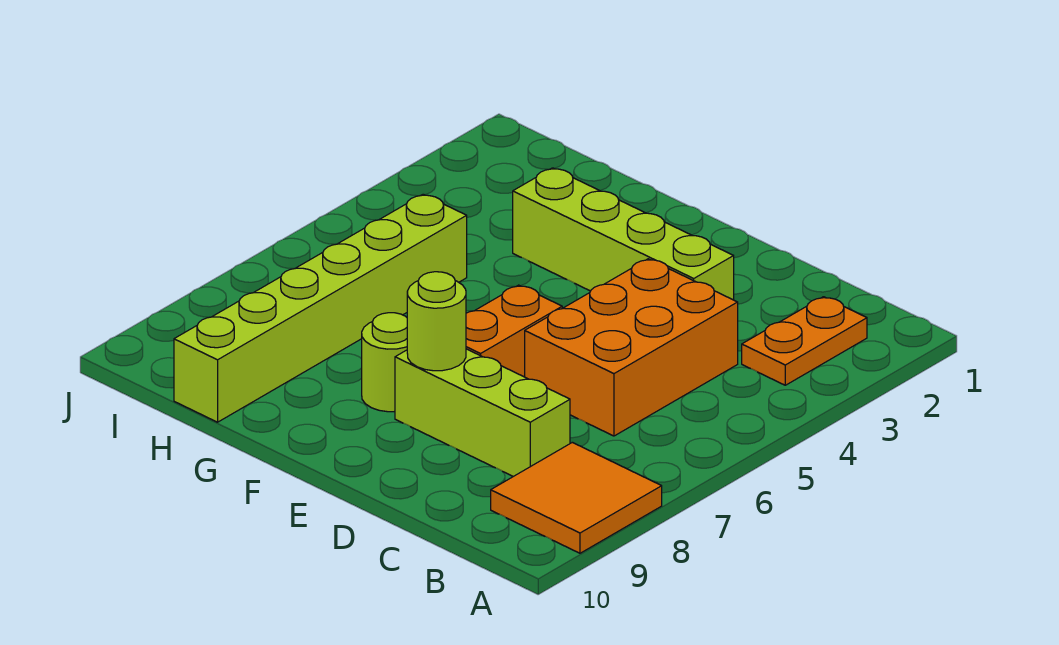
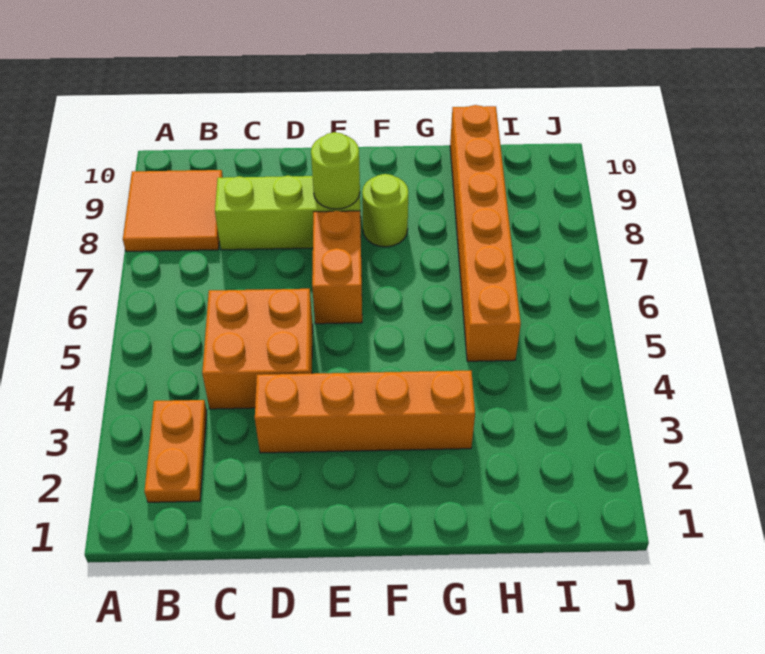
orange brick C4:D6 level 1 -> orange brick C4:D5 level 1
lime brick D3:G3 level 1 -> orange brick D3:G3 level 1
lime brick H5:H10 level 1 -> orange brick H5:H10 level 1

